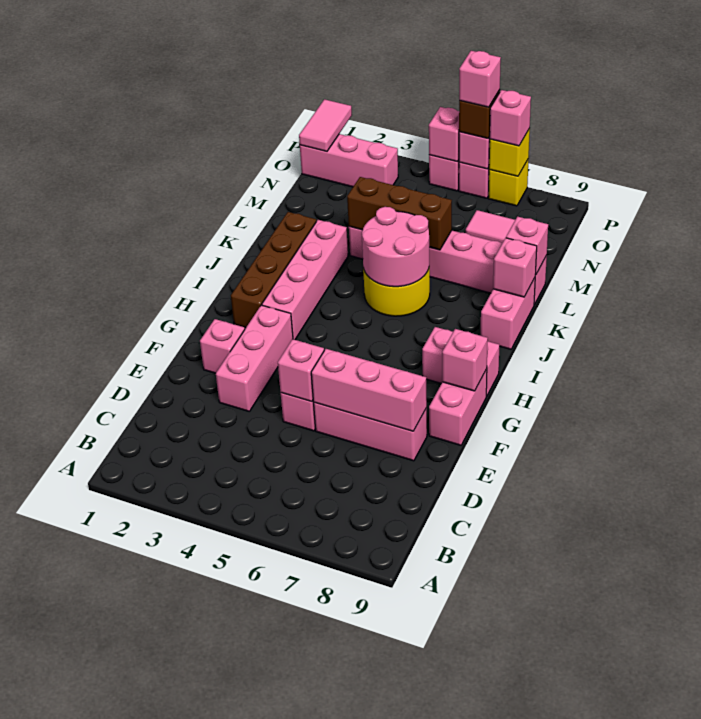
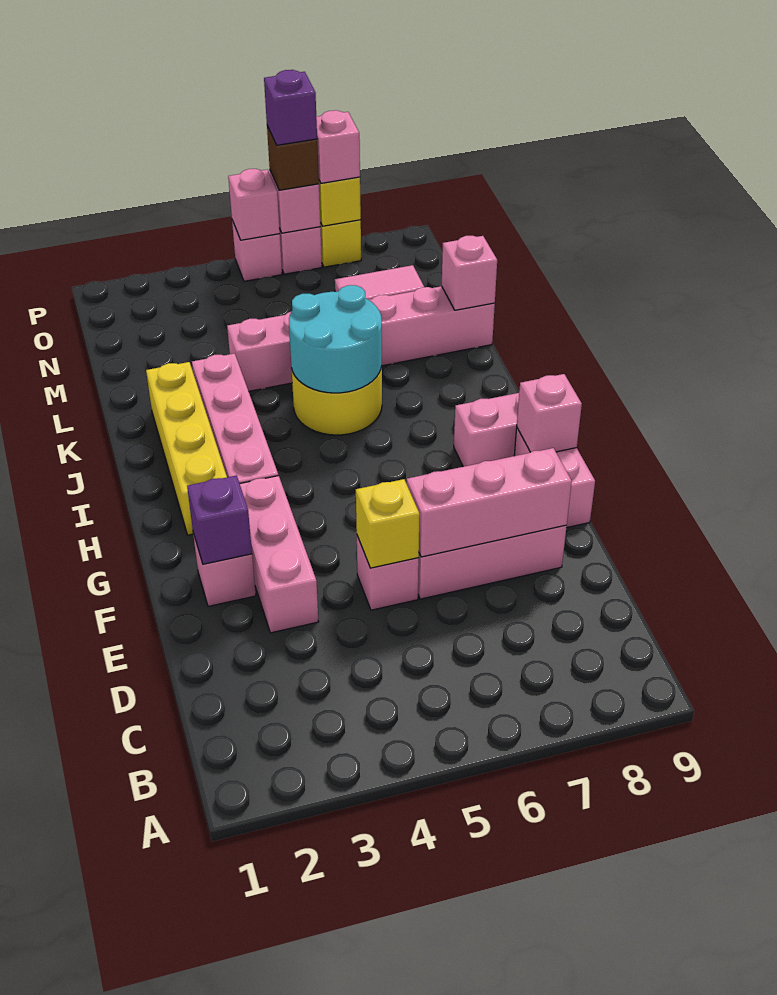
pink brick E5 level 2 -> yellow brick E5 level 2
none -> purple brick F2 level 2
brown brick H2:K2 level 1 -> yellow brick H2:K2 level 1
pink round brick J5:K6 level 2 -> cyan round brick J5:K6 level 2
pink brick J9:K9 level 1 -> none
pink brick K9 level 2 -> none
brown brick L4:L6 level 2 -> none
pink brick O1:O3 level 1 -> none
pink tile O1:P1 level 2 -> none
pink brick P6 level 4 -> purple brick P6 level 4

